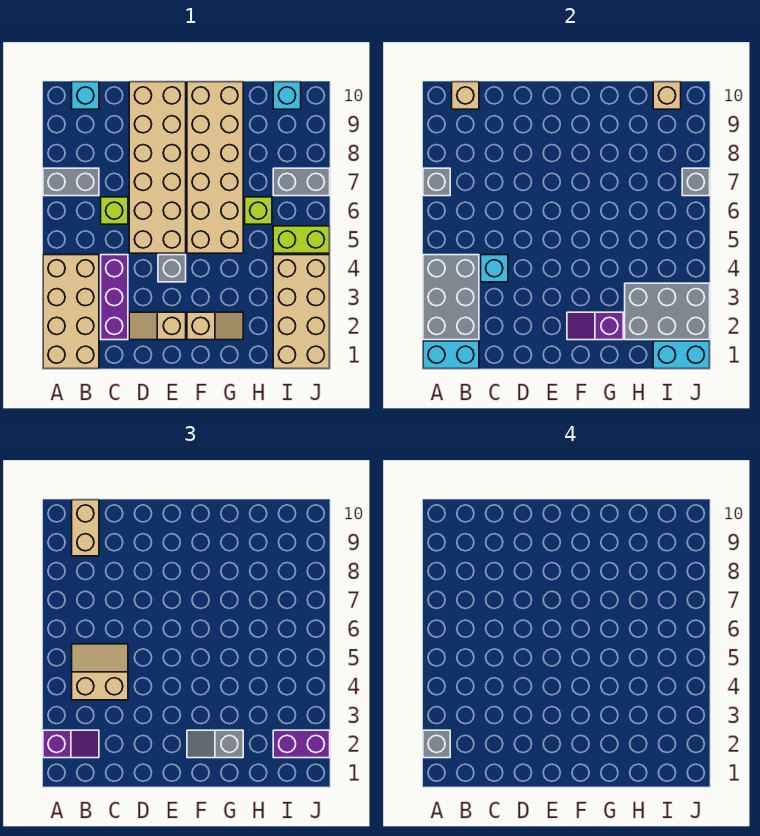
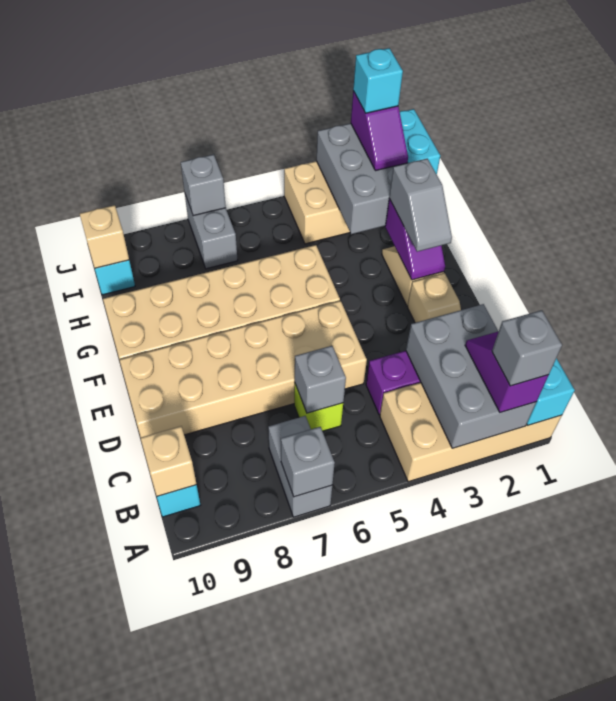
grey brick A2:B4 level 2 -> grey brick A2:C3 level 2
tan slope B4:C5 level 3 top 4 -> none
tan brick B9:B10 level 3 -> none
cyan brick C4 level 2 -> cyan brick J2 level 4
grey brick E4 level 1 -> grey brick C6 level 2
lime brick H6 level 1 -> none
purple brick I2:J2 level 3 -> purple slope I2:J2 level 3 top J
lime brick I5:J5 level 1 -> none

